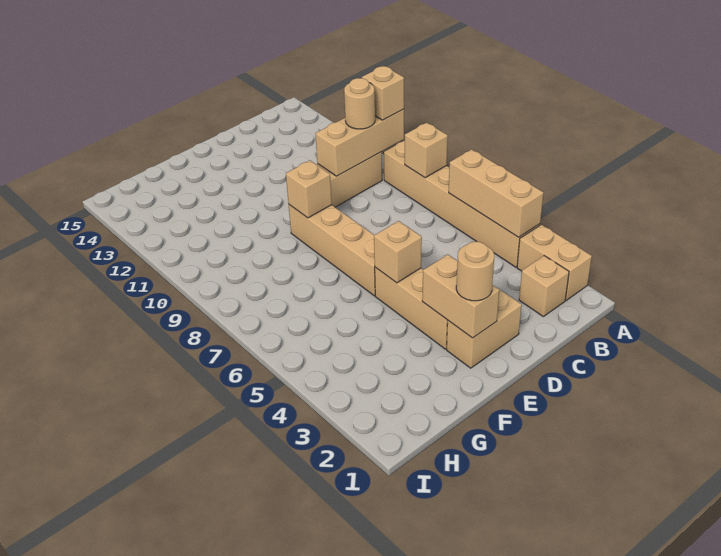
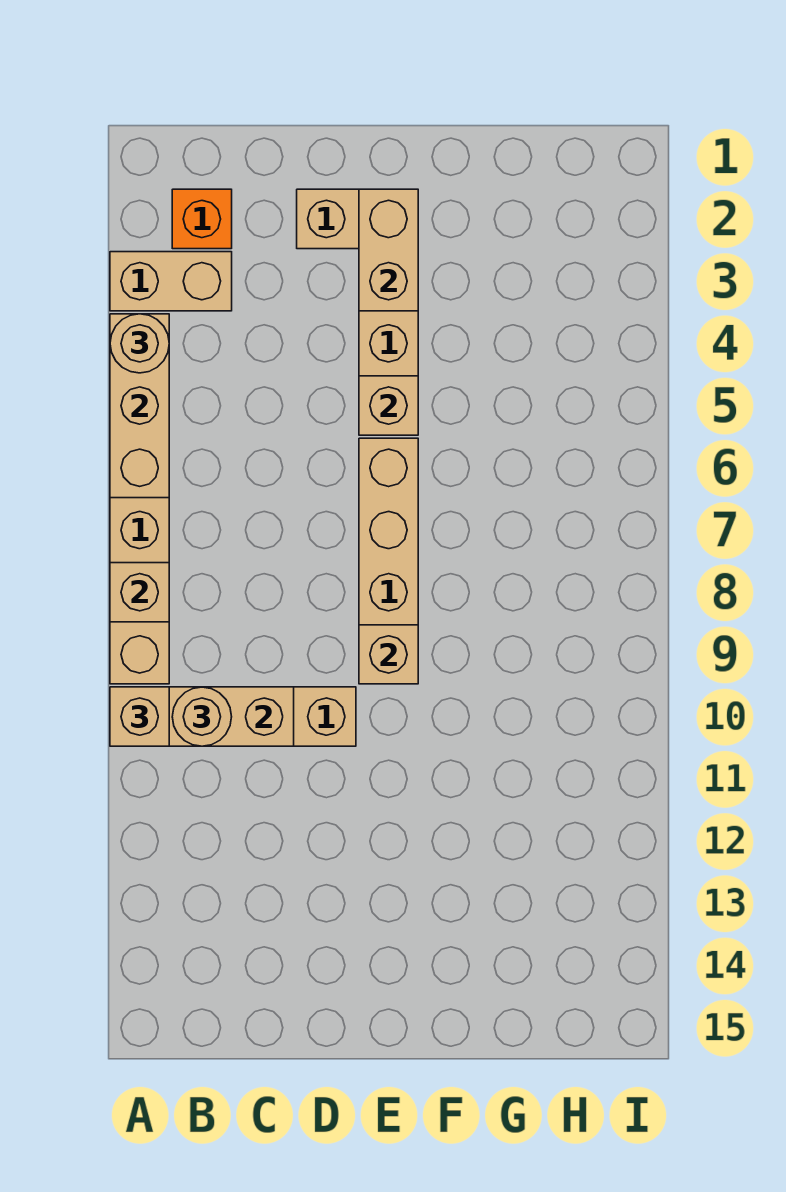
tan brick A2:A3 level 1 -> tan brick A3:B3 level 1
tan brick B2 level 1 -> orange brick B2 level 1
tan round brick E2 level 3 -> tan round brick A4 level 3

